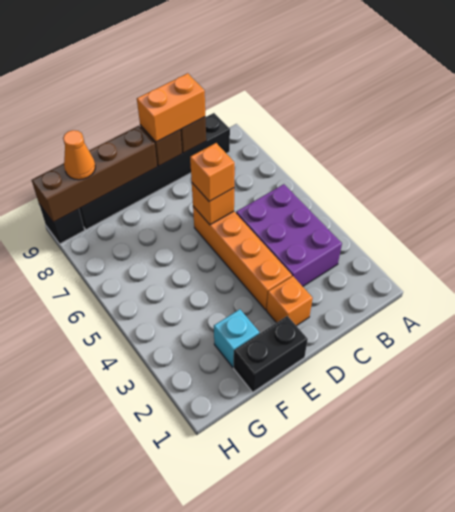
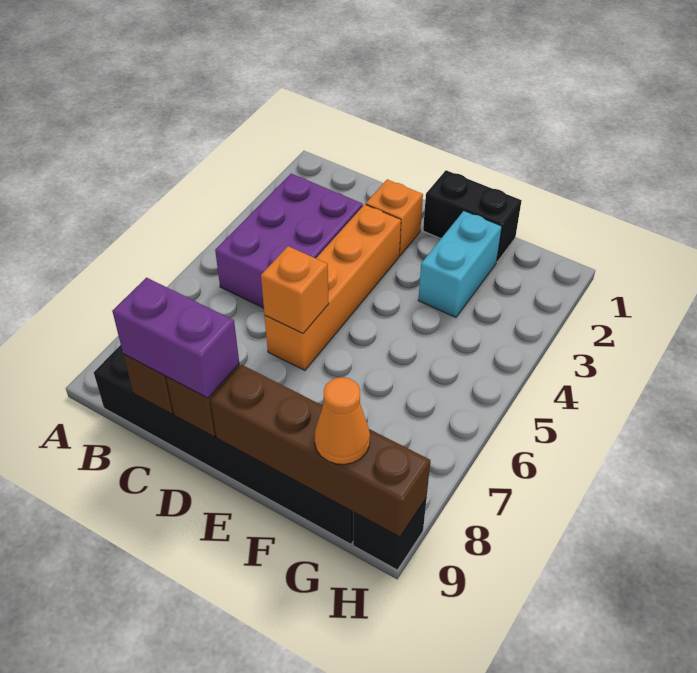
orange brick C9:D9 level 3 -> purple brick C9:D9 level 3
orange brick D6 level 3 -> none
cyan brick F2 level 1 -> cyan brick F2:F3 level 1

